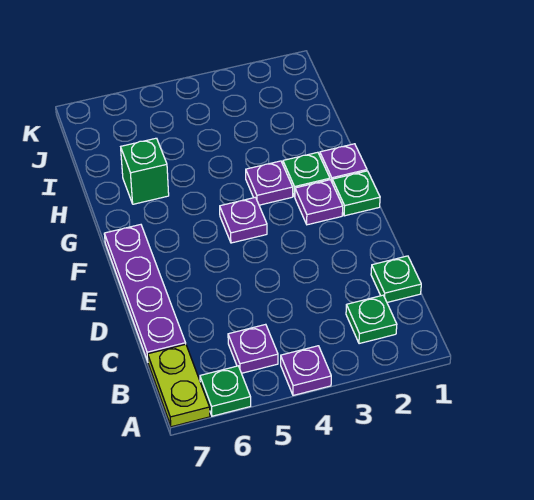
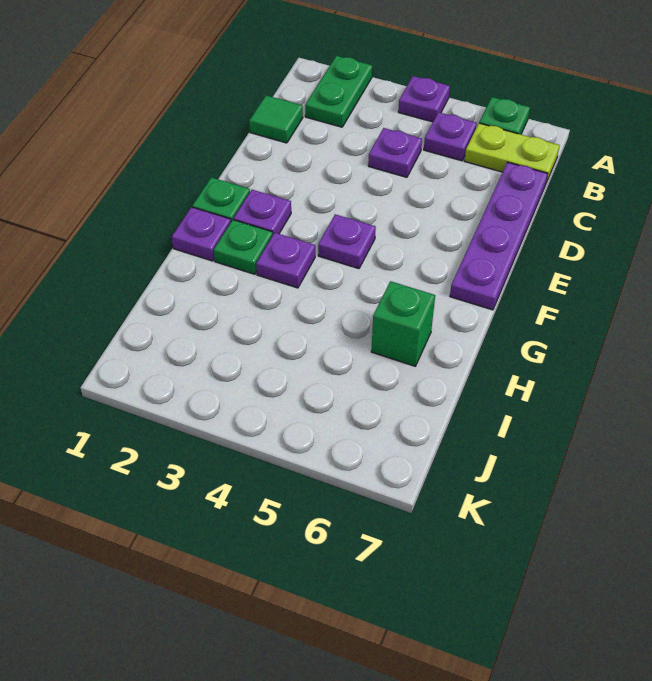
lime plate A7:B7 level 1 -> lime plate B6:B7 level 1
green plate B2 level 1 -> green plate A2:B2 level 1
green plate C1 level 1 -> green tile C1 level 1
none -> purple plate C4 level 1

